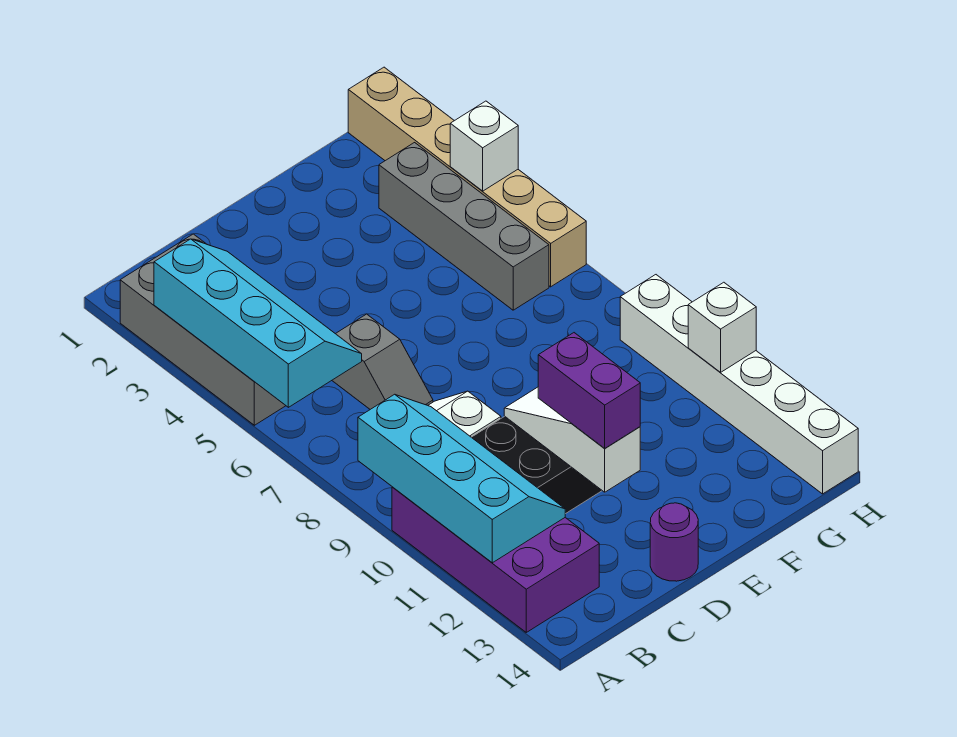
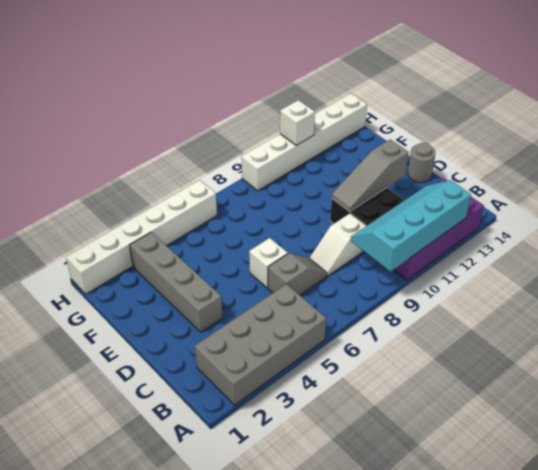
cyan slope A3:B6 level 2 top A -> none
white slope D10:D12 level 2 top 12 -> grey slope D10:D12 level 2 top 12
purple brick D11:D12 level 3 -> none
purple round brick D14 level 1 -> grey round brick D14 level 1
grey brick G3:G6 level 1 -> grey brick D3:G3 level 1
tan brick H1:H6 level 1 -> white brick H1:H6 level 1
white brick H4 level 2 -> white brick D6 level 1

